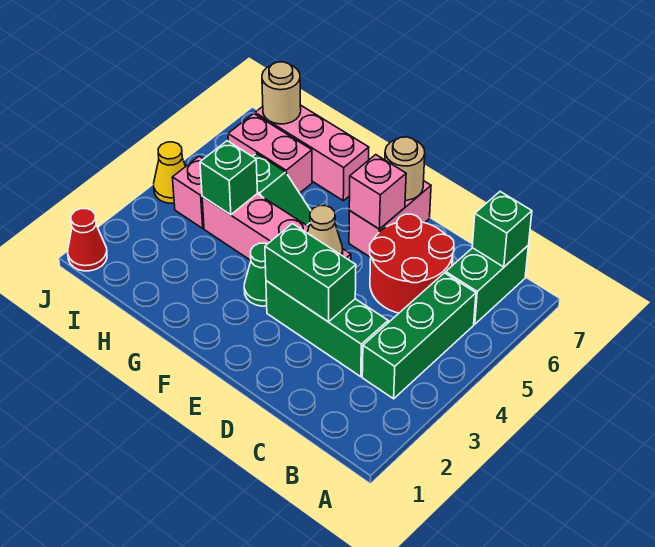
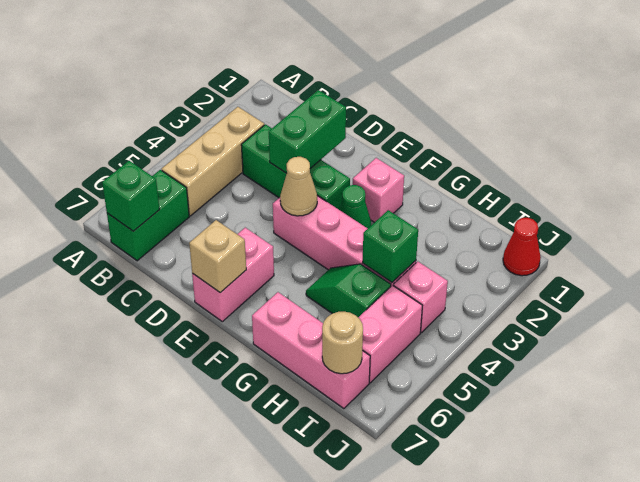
green brick B3:B5 level 1 -> tan brick B3:B5 level 1
red round brick C5:D6 level 1 -> none
green brick D3:E3 level 2 -> green brick D2:D3 level 2
pink brick E6 level 2 -> pink brick F2 level 1
tan round brick E7 level 2 -> tan brick E7 level 2
pink brick H6:I6 level 1 -> pink brick I5:I6 level 1
yellow cone J4 level 1 -> none

